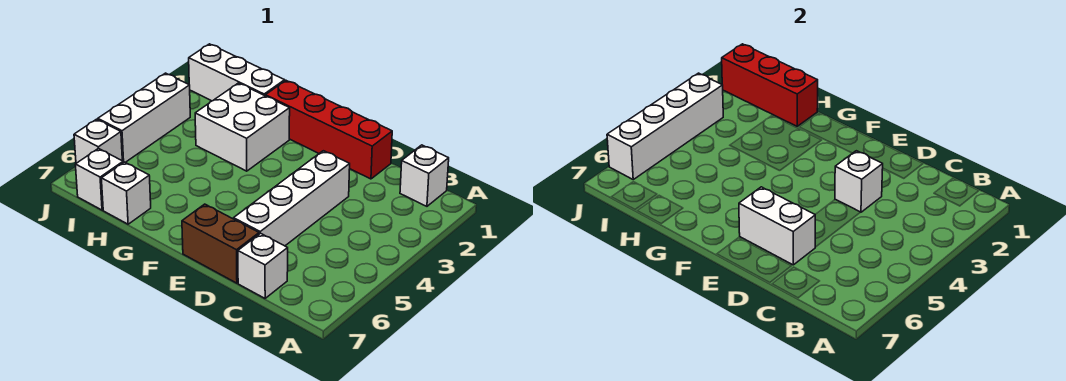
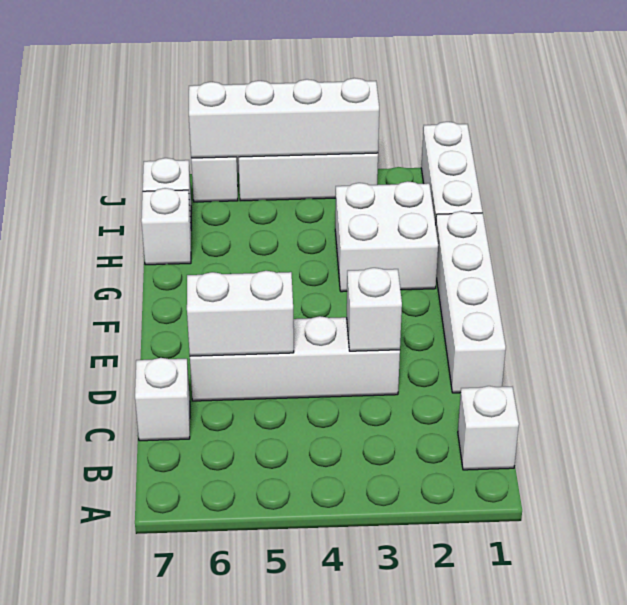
red brick D1:G1 level 1 -> white brick D1:G1 level 1
white brick D6:E6 level 2 -> white brick D5:D6 level 2
brown brick D7:E7 level 1 -> none
red brick H1:J1 level 2 -> none

